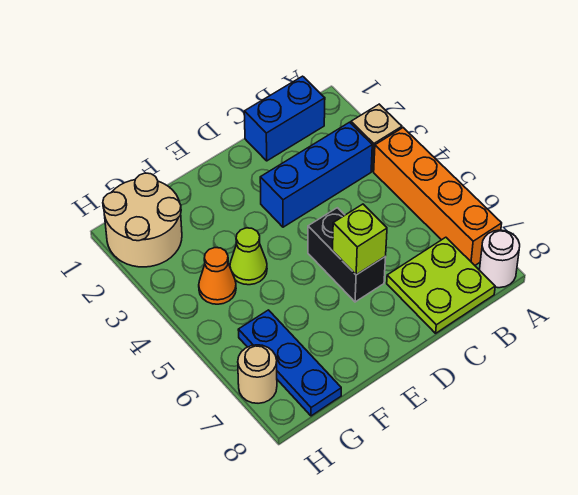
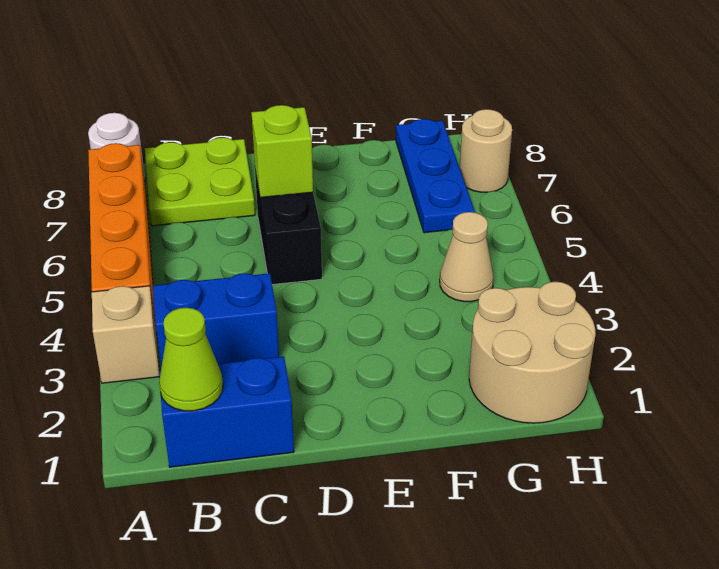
blue brick B3:D3 level 1 -> blue brick B3:C3 level 1
lime cone F4 level 1 -> lime cone B1 level 2
orange cone G4 level 1 -> tan cone G4 level 1

